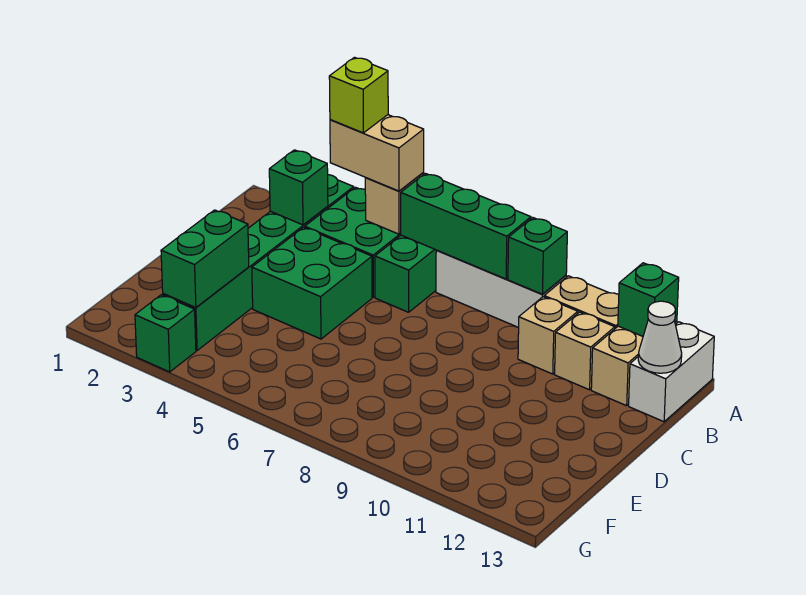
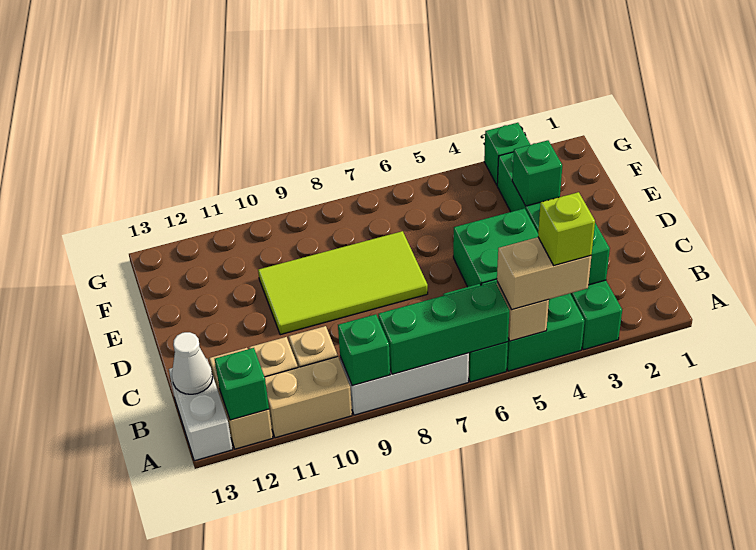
none -> lime tile D7:E10 level 1
green brick E3:F3 level 2 -> green brick E3 level 2

